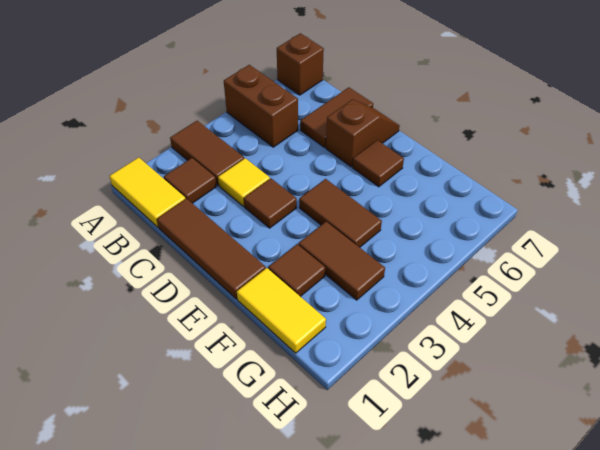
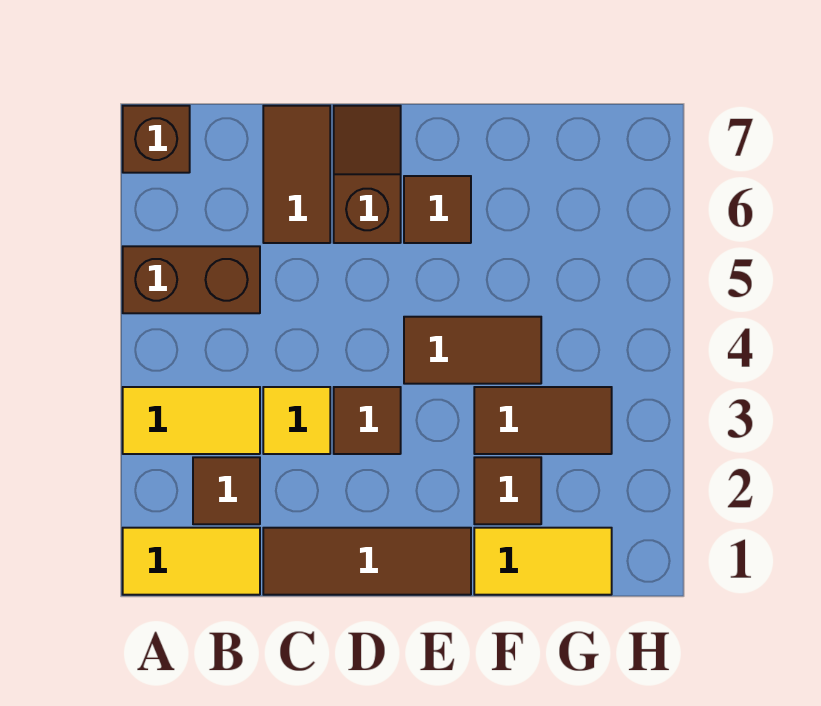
brown tile A3:B3 level 1 -> yellow tile A3:B3 level 1

